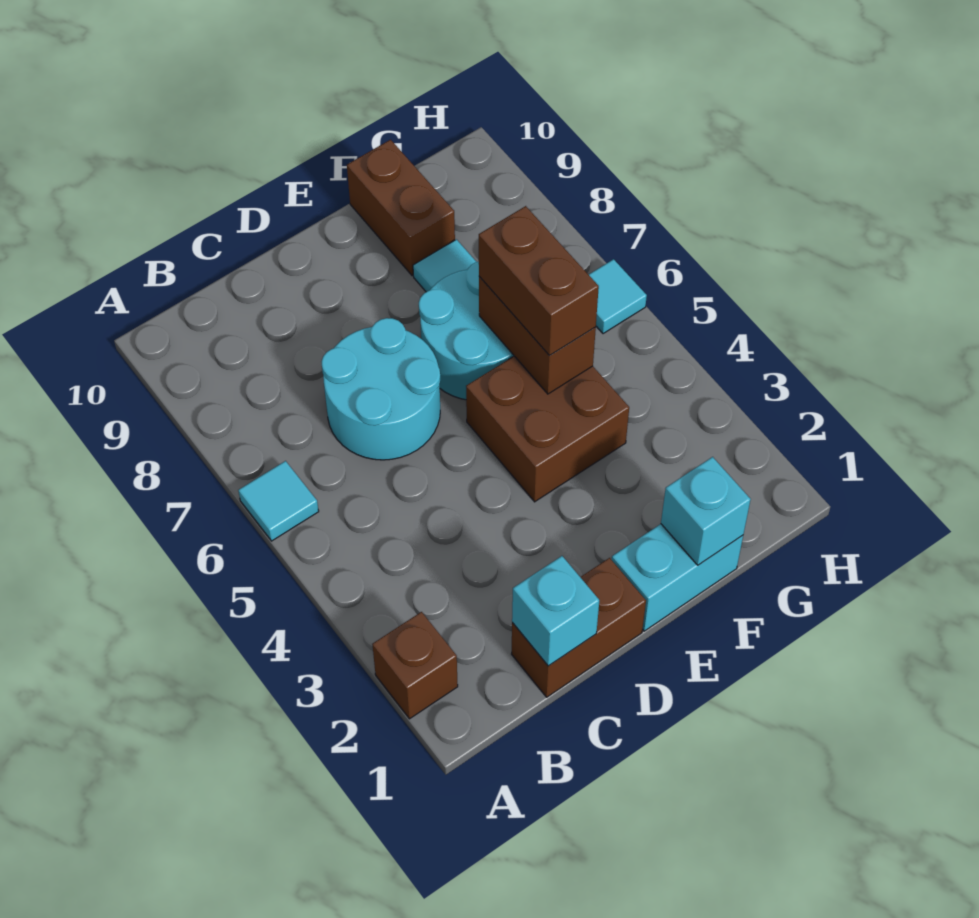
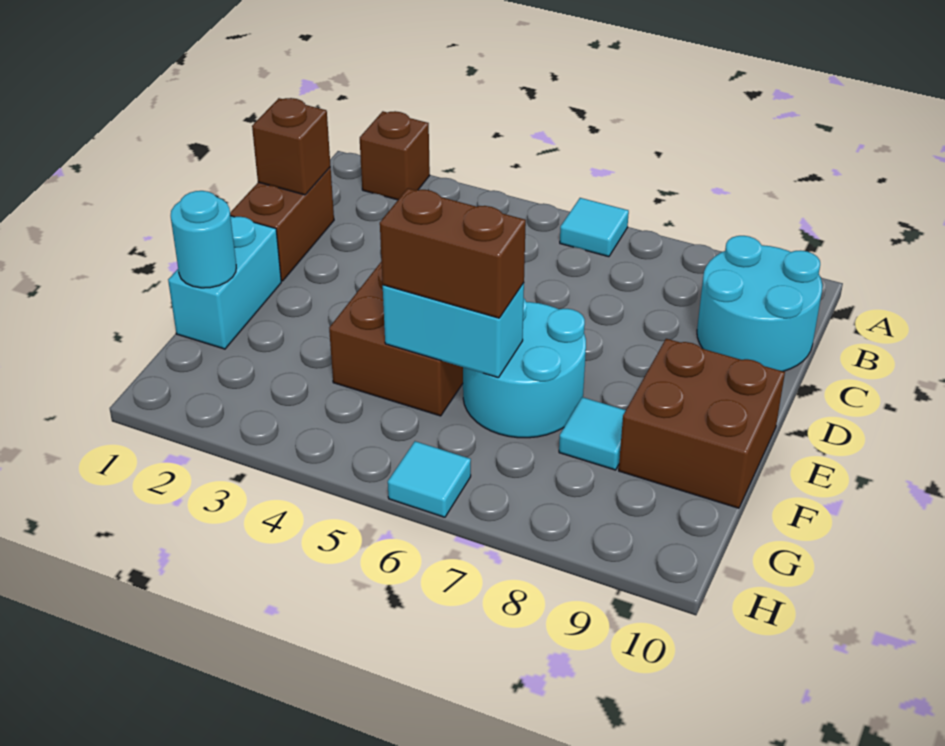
cyan brick C1 level 2 -> brown brick C1 level 2
cyan round brick C6:D7 level 1 -> cyan round brick B9:C10 level 1
cyan brick F1 level 2 -> cyan round brick F1 level 2
brown brick F5:F6 level 2 -> cyan brick F5:F6 level 2
brown brick F9:F10 level 1 -> brown brick E9:F10 level 1

